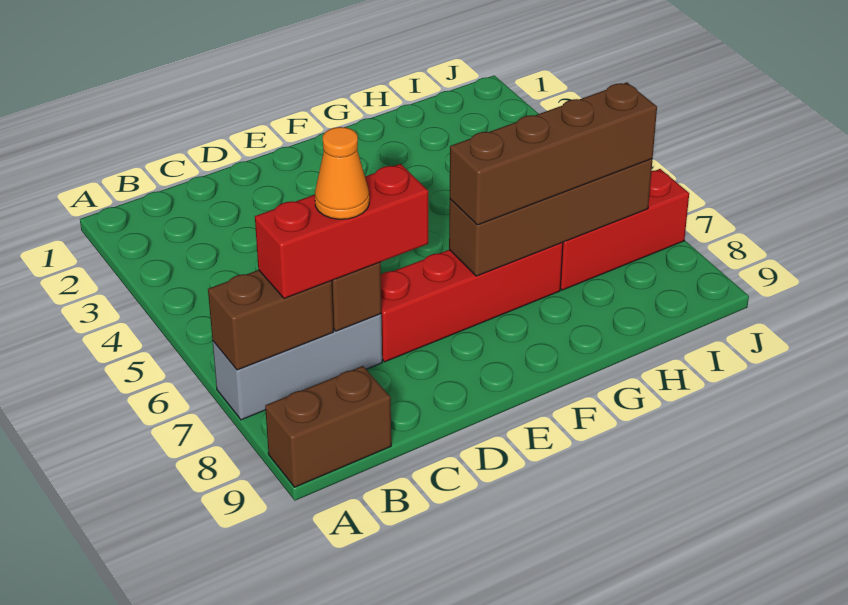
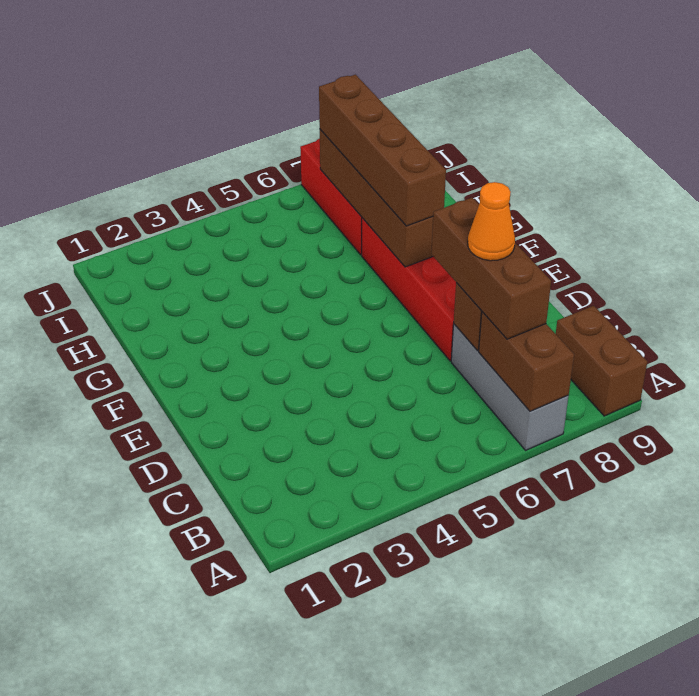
red brick B7:D7 level 3 -> brown brick B7:D7 level 3

